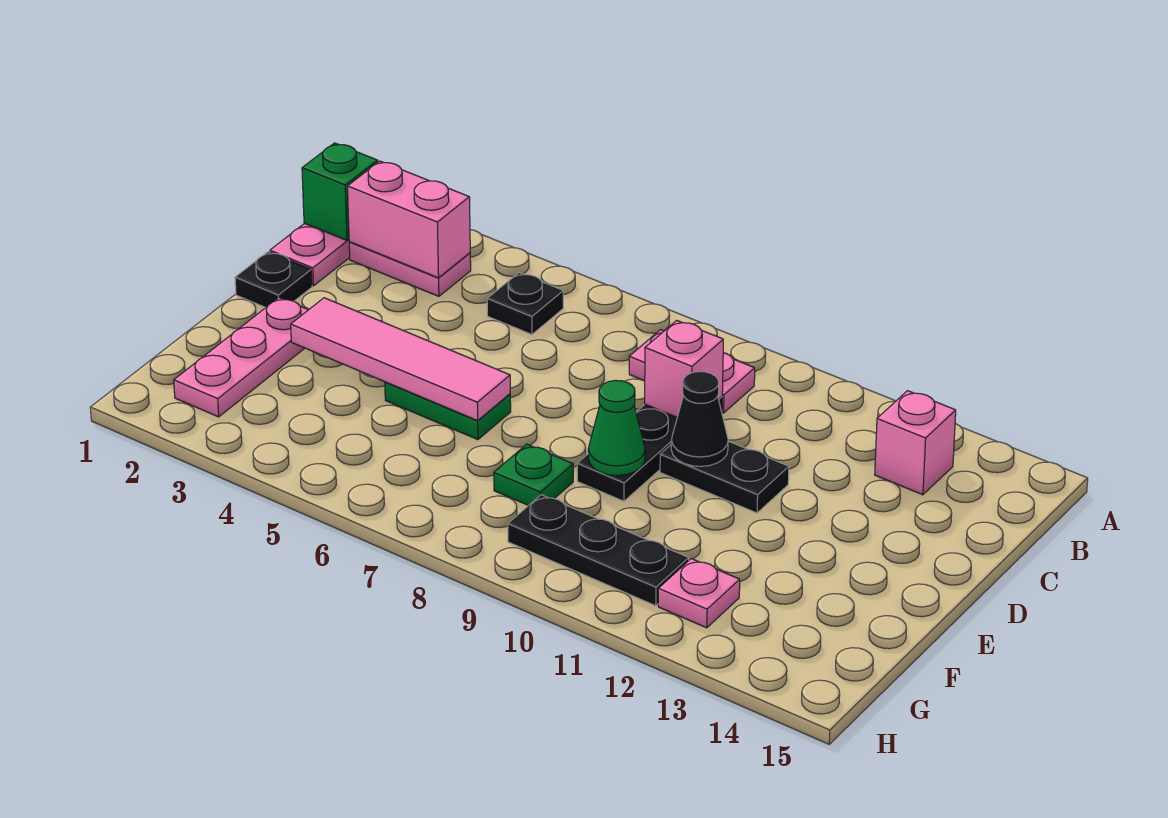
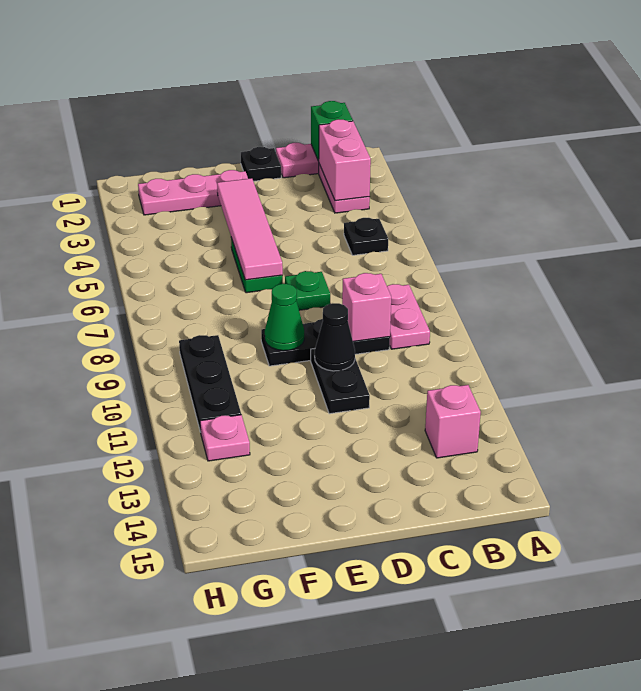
green plate F8 level 1 -> green plate D7 level 1

